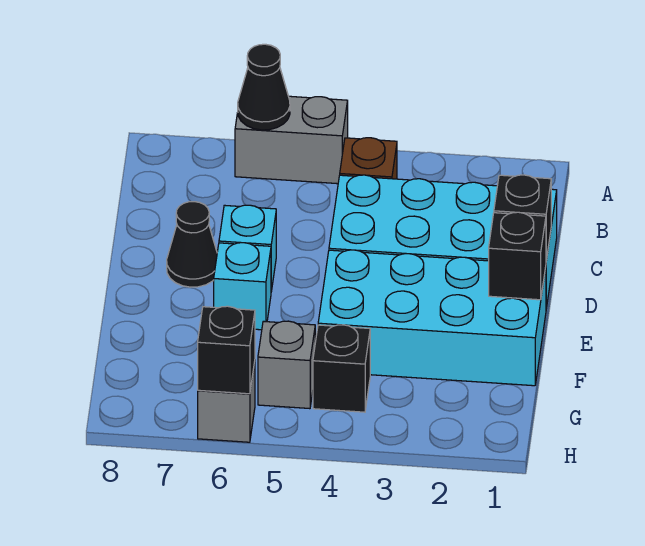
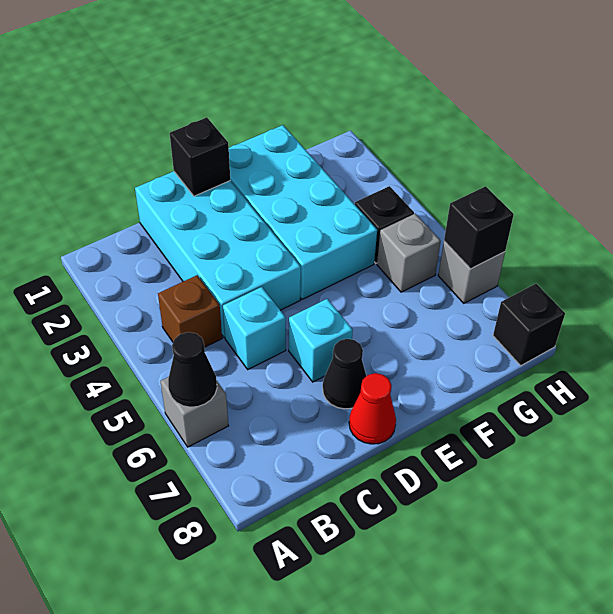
grey brick A5:A6 level 1 -> grey brick A6 level 1
none -> red cone D8 level 1
black brick E1 level 2 -> black brick H8 level 1
cyan brick E6 level 1 -> cyan brick C5 level 1

